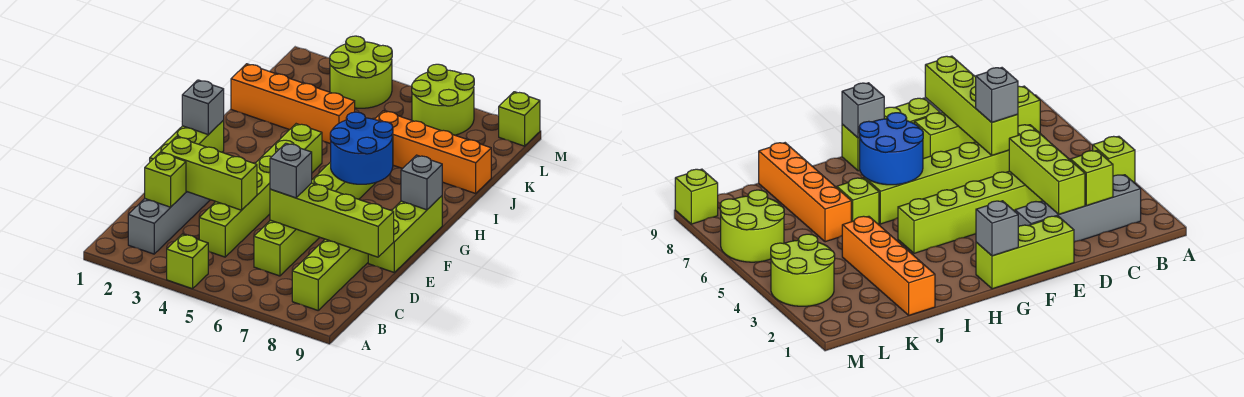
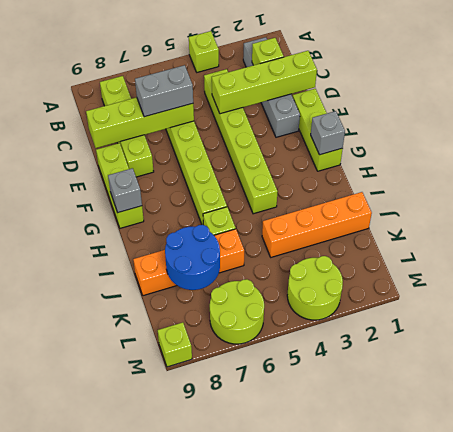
lime brick D2:D4 level 2 -> lime brick D1:D4 level 2
grey brick D6 level 3 -> grey brick D6:D7 level 3
blue round brick G6:H7 level 2 -> blue round brick J7:K8 level 2

